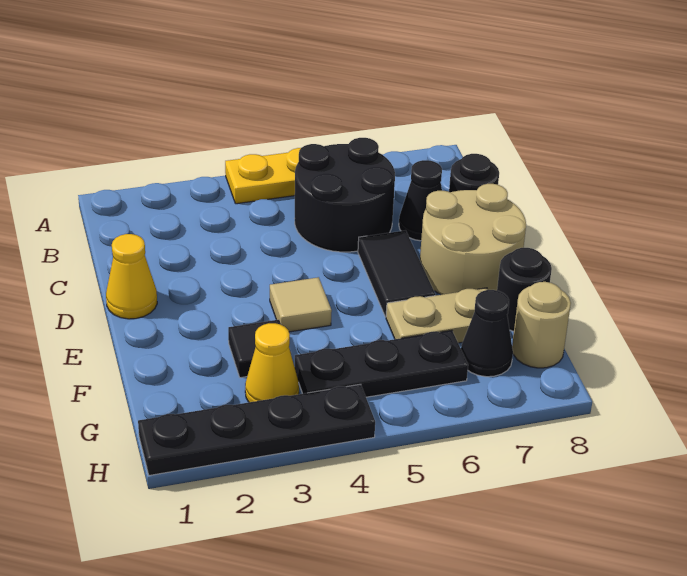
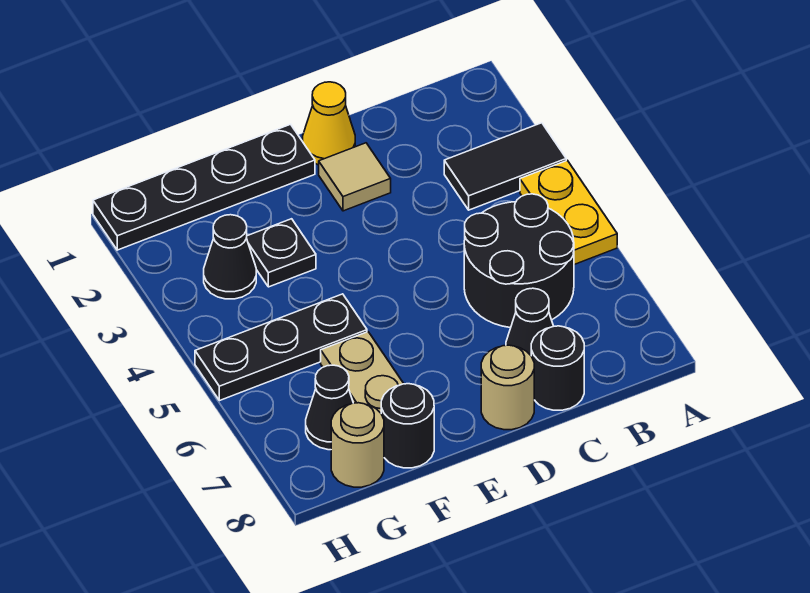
black tile D6:E6 level 1 -> black tile A3:B3 level 1
tan round brick D7:E8 level 1 -> tan round brick D8 level 1
tan tile E4 level 1 -> tan tile D2 level 1
black tile F3 level 1 -> black plate F3 level 1
yellow cone G3 level 1 -> black cone G3 level 1
black plate G4:G6 level 1 -> black plate F5:H5 level 1
black plate H1:H4 level 1 -> black plate E1:H1 level 1

